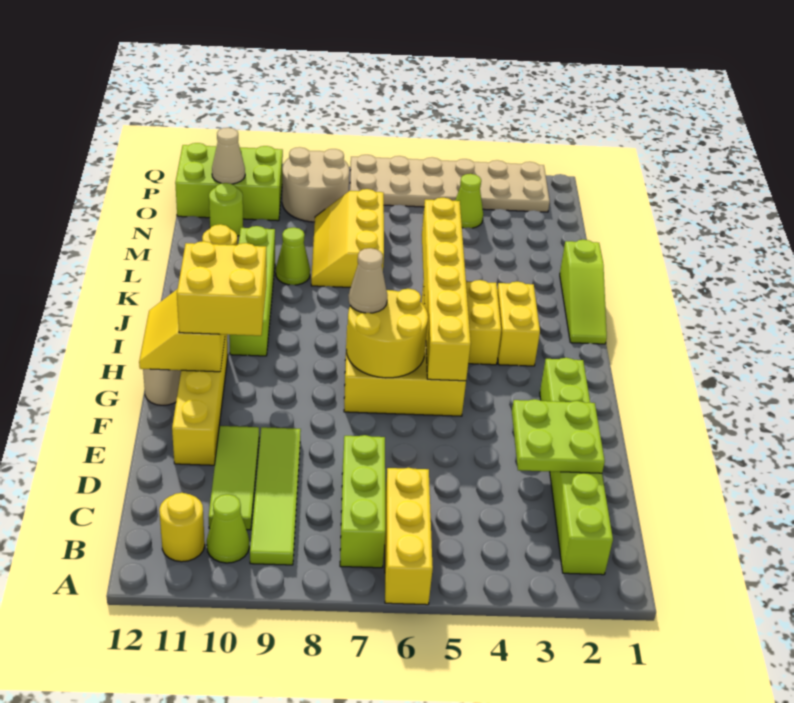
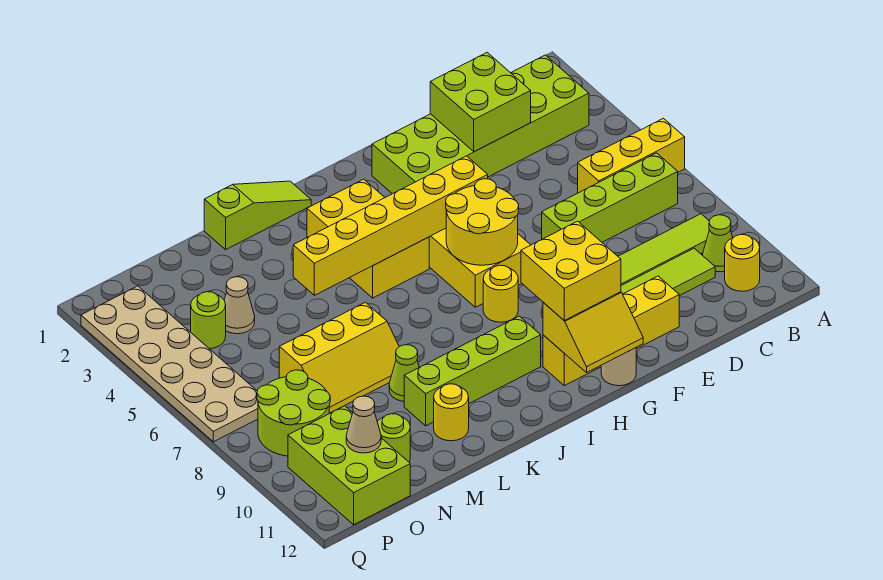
lime brick B2:G2 level 1 -> lime brick B2:G3 level 1
lime brick B7:D7 level 1 -> lime brick B7:E7 level 1
lime plate D2:E3 level 2 -> lime brick D2:E3 level 2
tan cone H7 level 3 -> tan cone N4 level 1
none -> yellow round brick H8 level 1
lime cone O4 level 1 -> lime round brick O4 level 1
tan round brick O8:P9 level 1 -> lime round brick O8:P9 level 1

